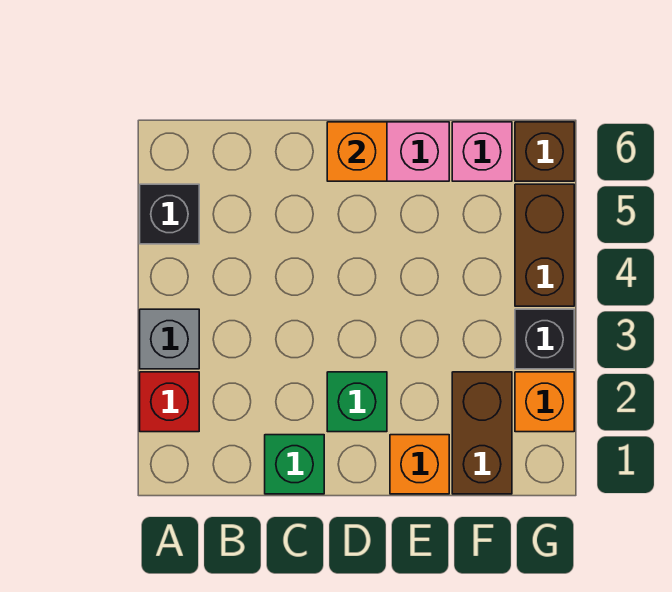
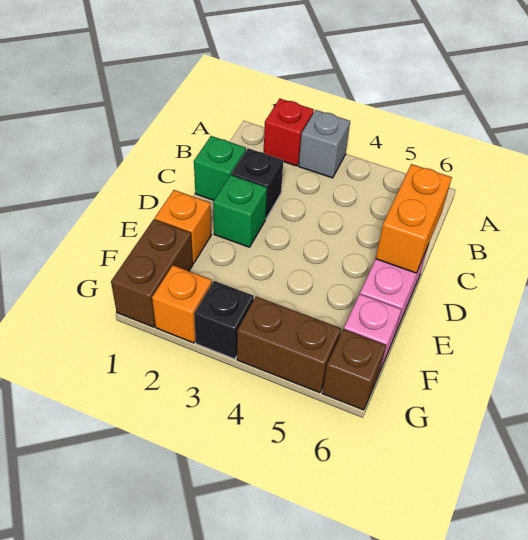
black brick A5 level 1 -> black brick C2 level 1
orange brick D6 level 2 -> orange brick C6:D6 level 2
brown brick F1:F2 level 1 -> brown brick F1:G1 level 1

